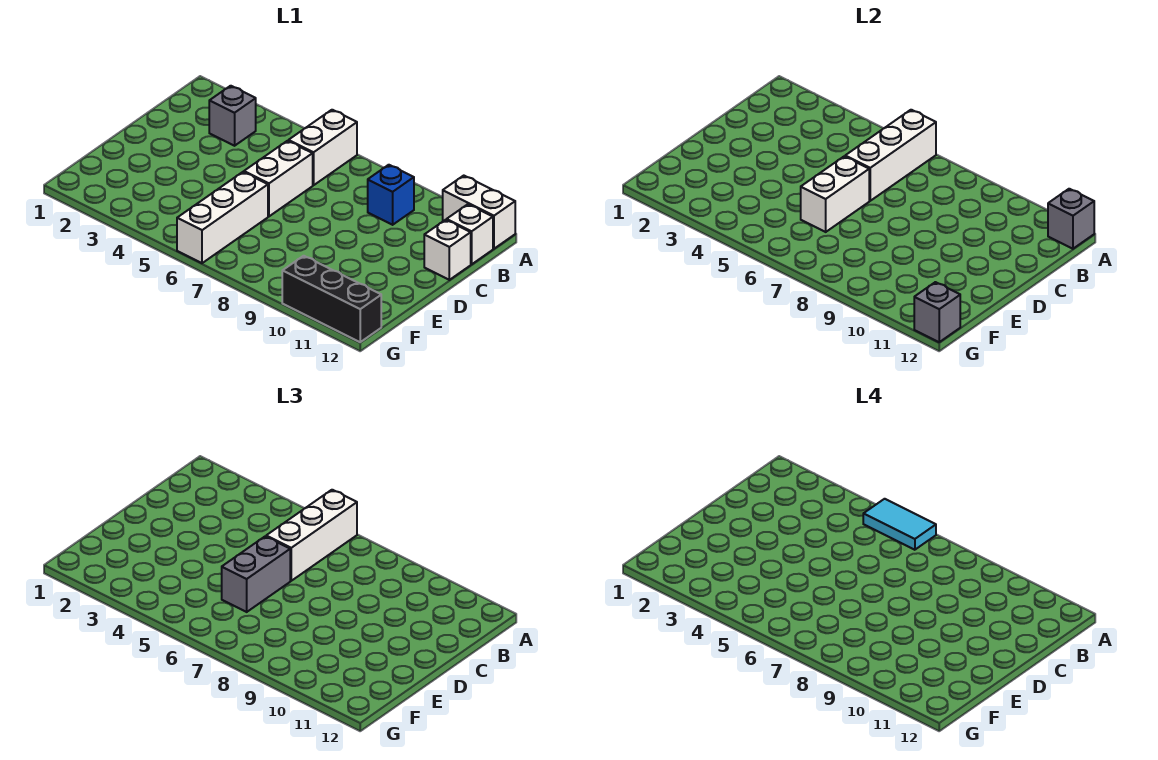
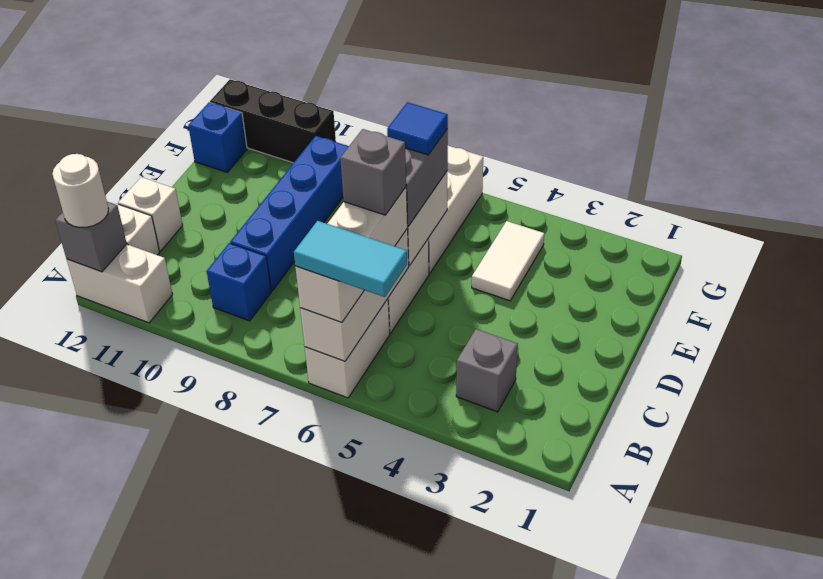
none -> white round brick A12 level 3
none -> blue brick C9:F9 level 1
none -> white tile E4:F4 level 1
none -> blue tile E6 level 4
none -> blue brick F12 level 1
grey brick G12 level 2 -> grey brick C6 level 4

